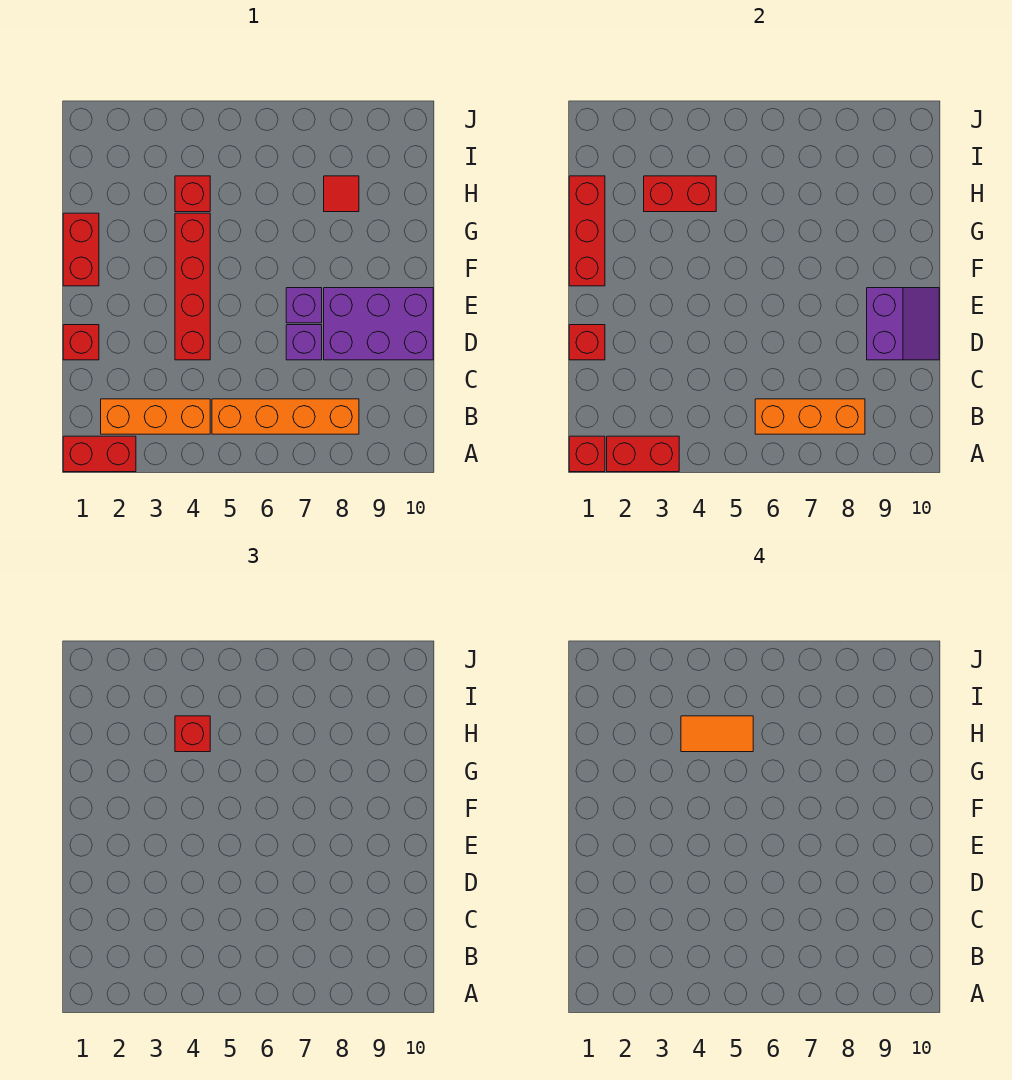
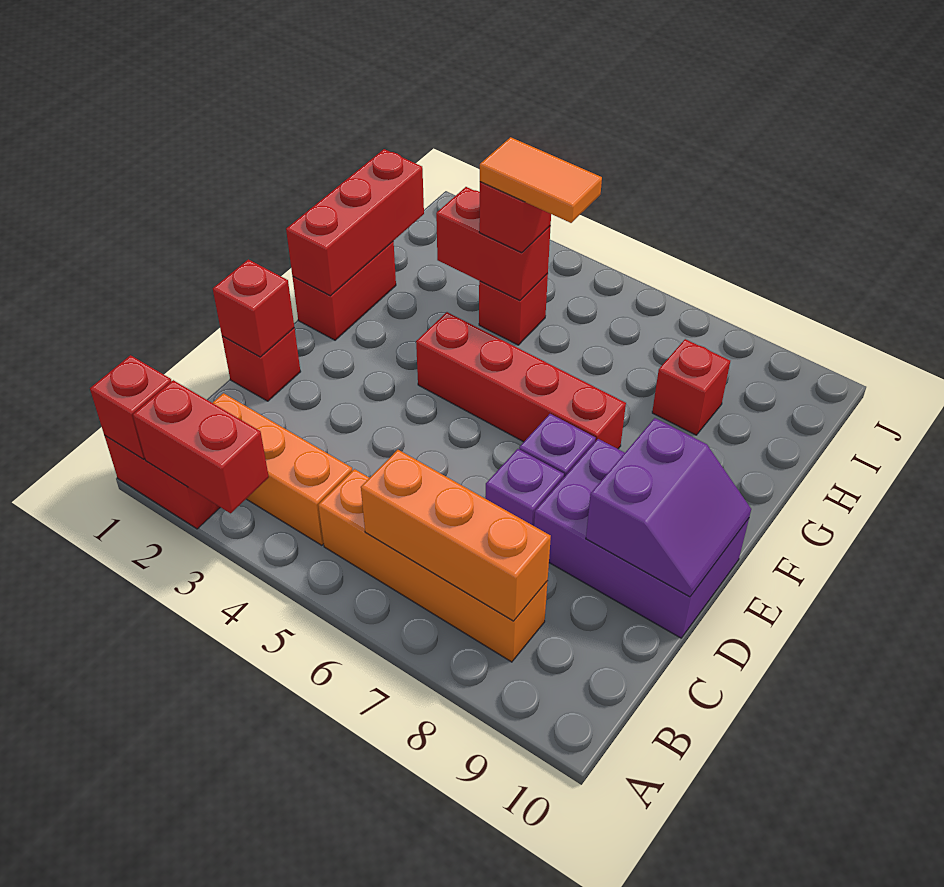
red brick D4:G4 level 1 -> red brick F4:F7 level 1
red tile H8 level 1 -> red brick H8 level 1

